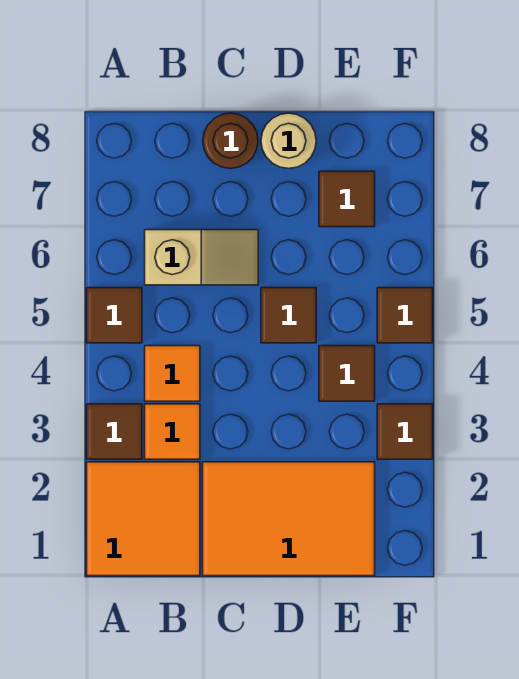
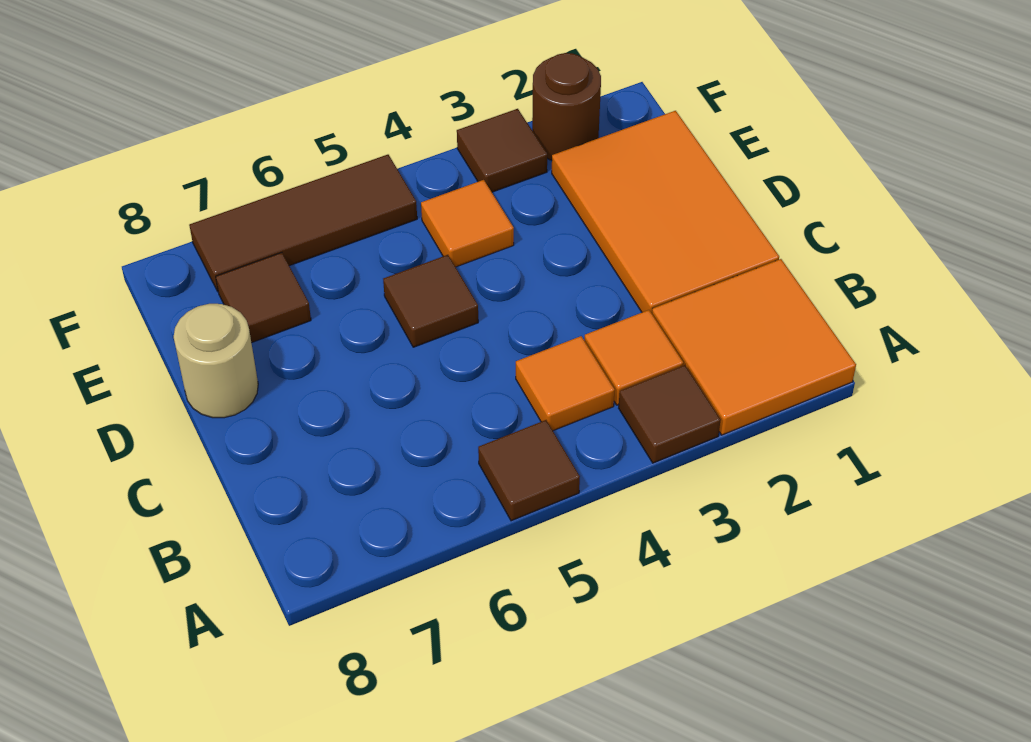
tan slope B6:C6 level 1 top B -> none
brown round brick C8 level 1 -> brown round brick F2 level 1
brown tile E4 level 1 -> orange tile E4 level 1
brown tile F5 level 1 -> brown tile F5:F7 level 1

